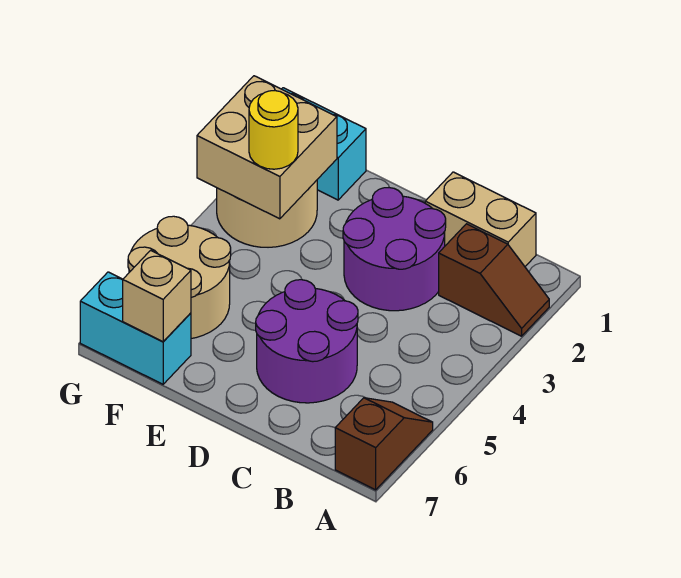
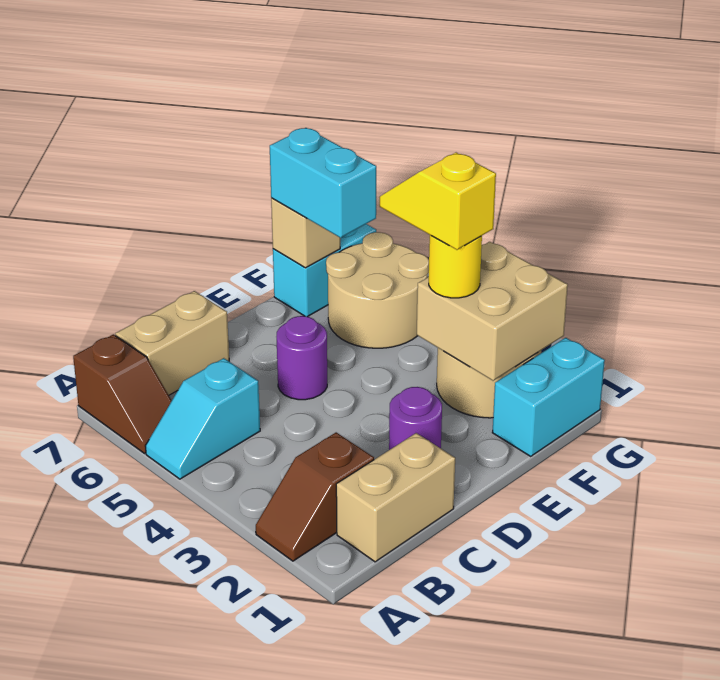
none -> cyan slope A5:B5 level 1 top B
none -> tan brick B7:C7 level 1
purple round brick C2:D3 level 1 -> purple round brick D2 level 1
purple round brick C5:D6 level 1 -> purple round brick D5 level 1
none -> yellow slope F3:F4 level 4 top 3
none -> cyan brick F6:F7 level 3

